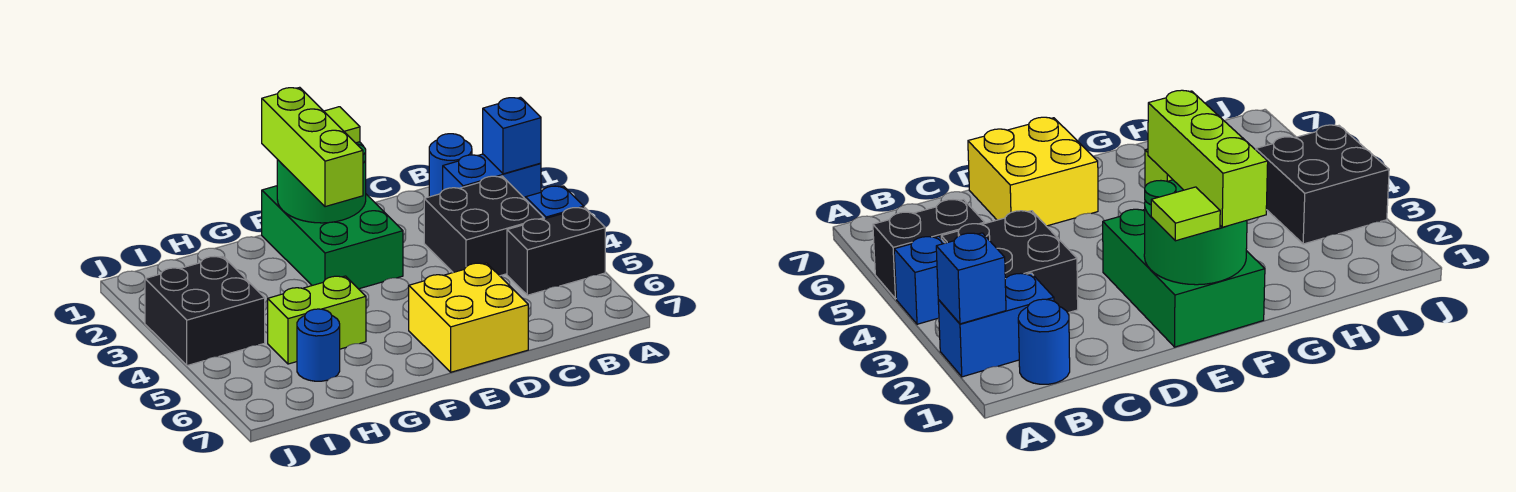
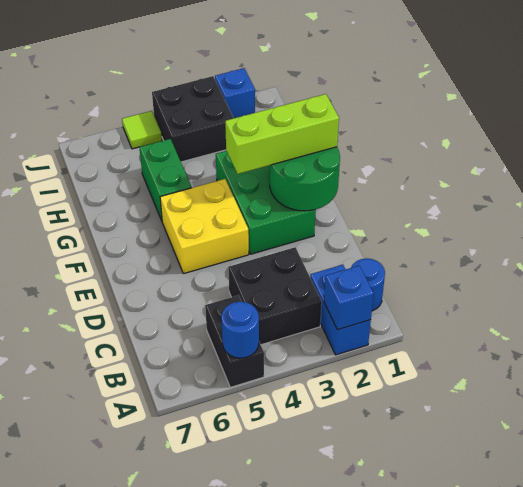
blue brick A4 level 1 -> blue brick J2 level 1
yellow brick D6:E7 level 1 -> yellow brick E4:F5 level 1
green brick E1:F3 level 1 -> green brick E2:G3 level 1
lime tile E1 level 3 -> lime tile J5 level 1
lime brick G5:H5 level 1 -> green brick G5:H5 level 1
blue round brick H6 level 1 -> blue round brick A5 level 2

